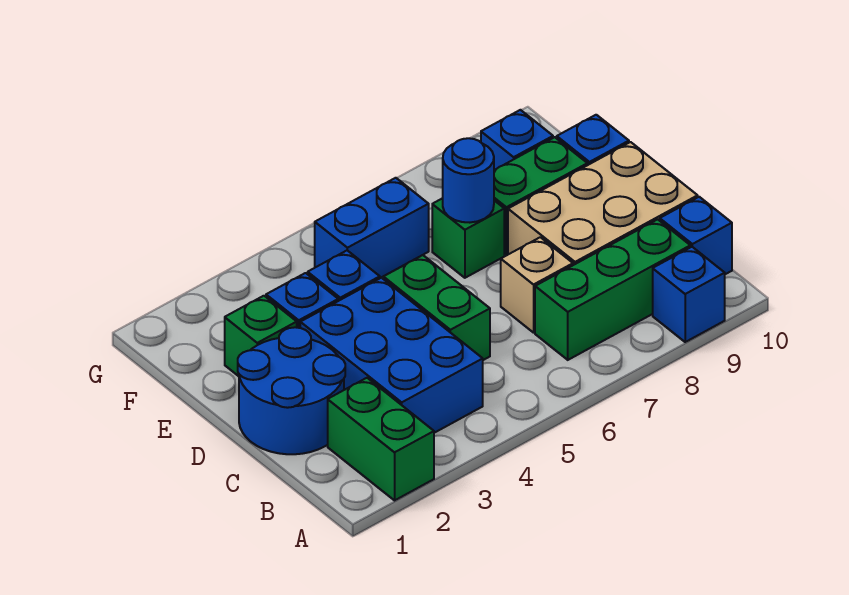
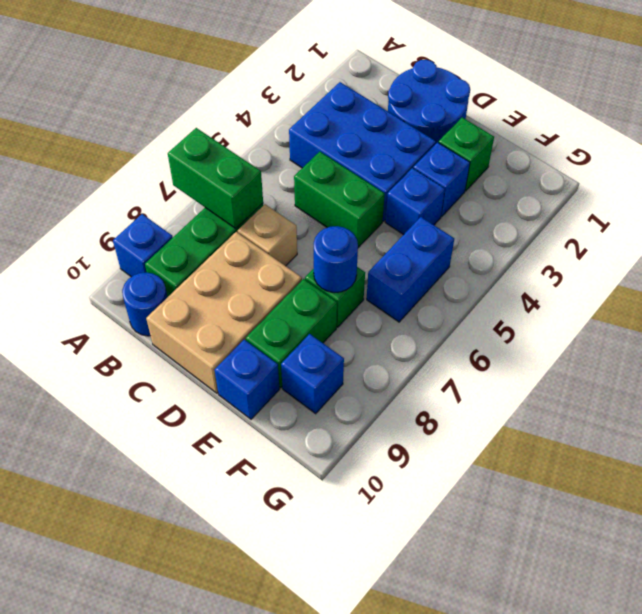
green brick A2:B2 level 1 -> green brick A7:B7 level 2
blue brick B10 level 1 -> blue round brick B10 level 1

